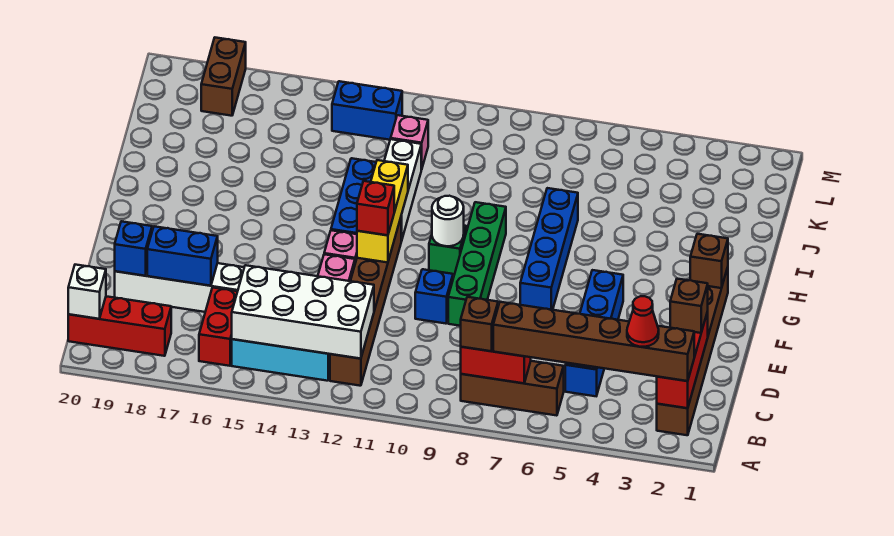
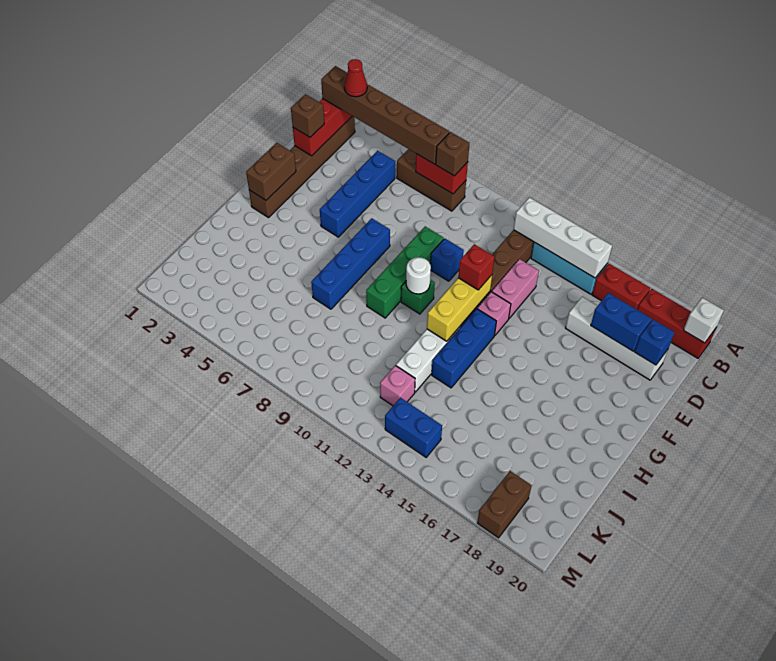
white brick B12:C15 level 2 -> white brick B12:B15 level 2
red brick B16:C16 level 1 -> red brick B16:B17 level 1
brown brick G2 level 2 -> brown brick F2:G2 level 2

